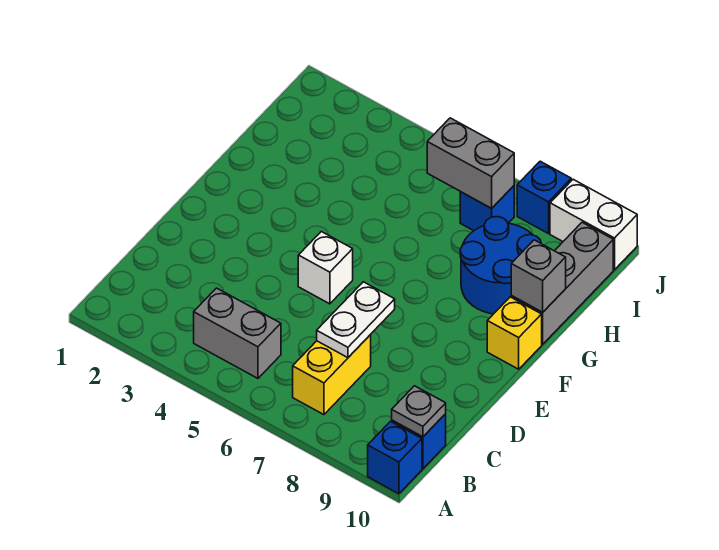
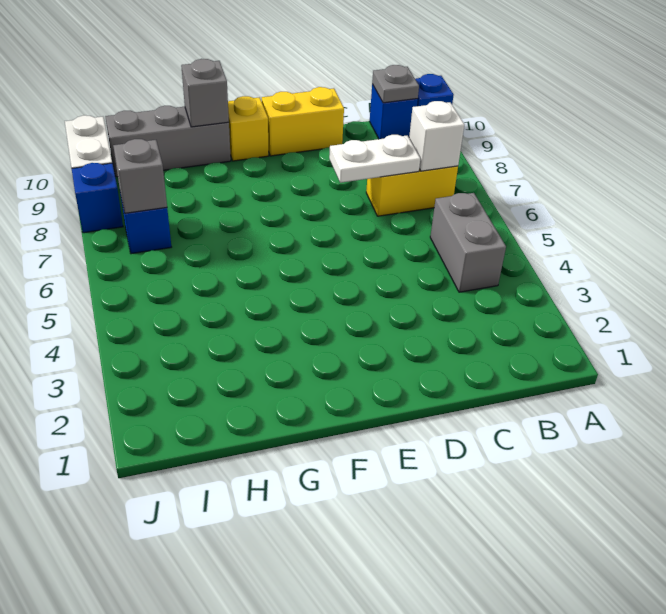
none -> yellow brick D10:E10 level 1
white brick E5 level 1 -> white brick B7 level 2
blue round brick G8:H9 level 1 -> none
grey brick I6:I7 level 2 -> grey brick I7 level 2

